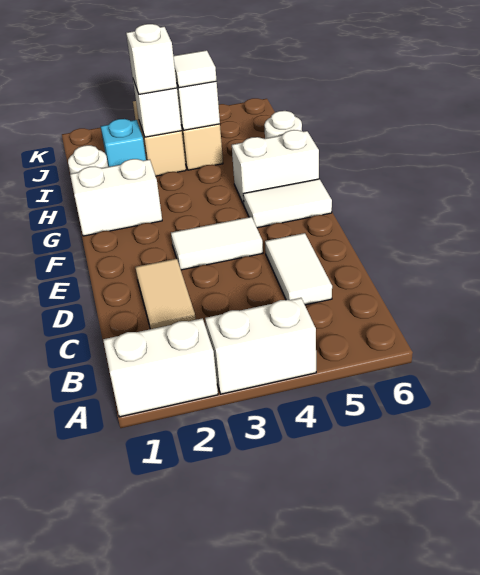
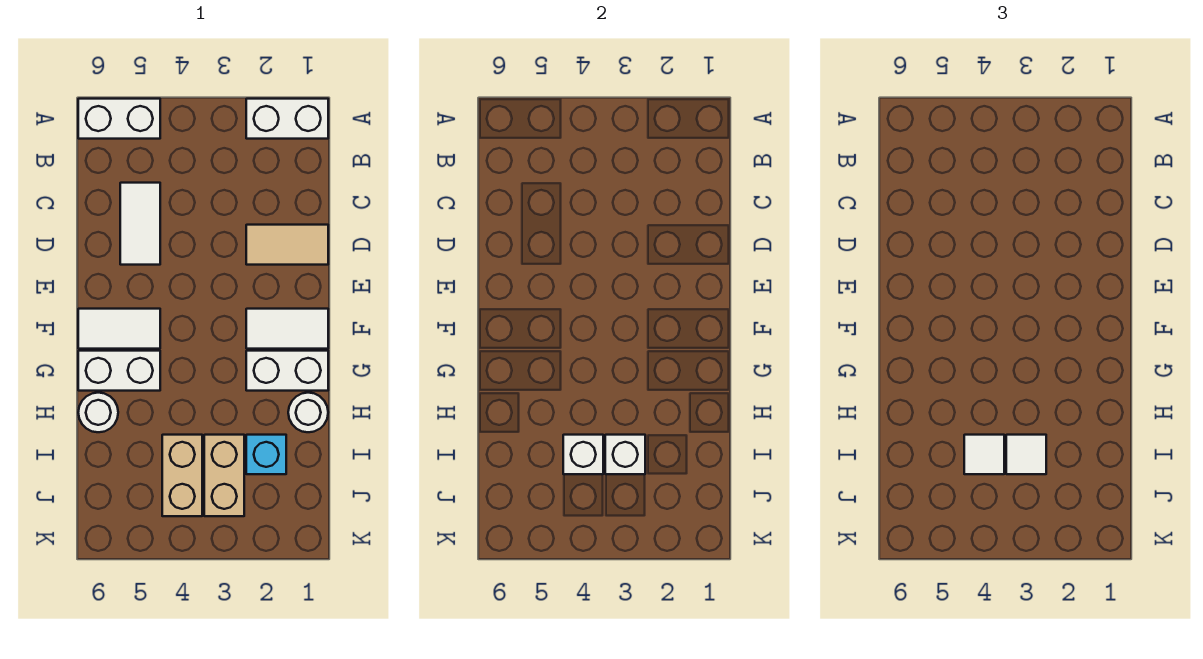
white brick A3:A4 level 1 -> white brick A5:A6 level 1
tan tile C2:D2 level 1 -> tan tile D1:D2 level 1
white tile E3:E4 level 1 -> white tile F1:F2 level 1
white brick I3 level 3 -> white tile I3 level 3

